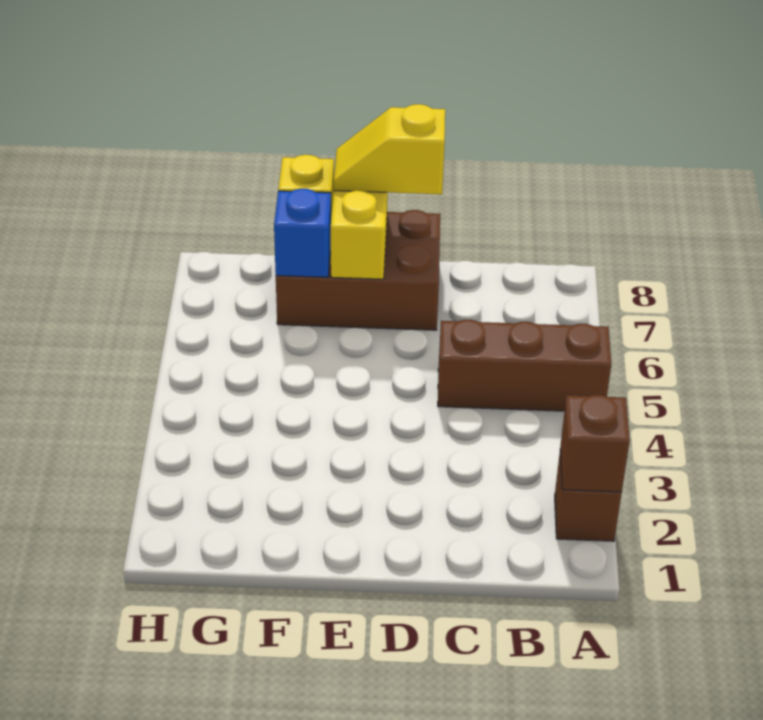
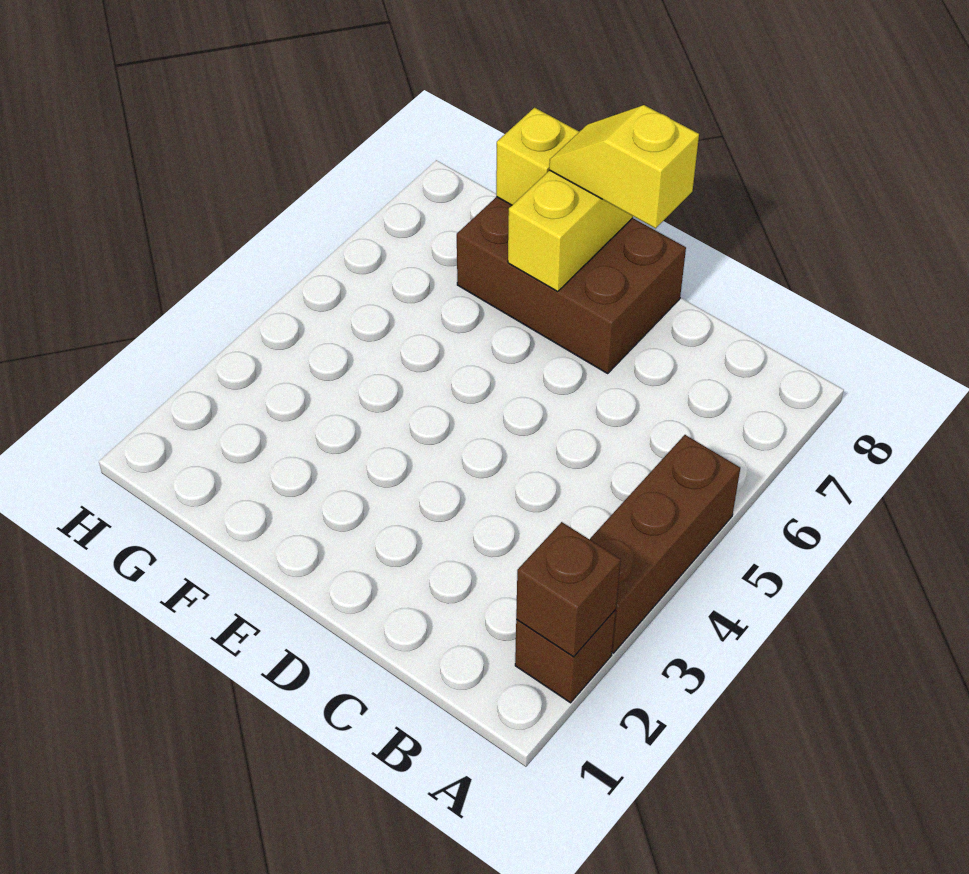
brown brick A5:C5 level 1 -> brown brick A3:A5 level 1
blue brick F7 level 2 -> none

